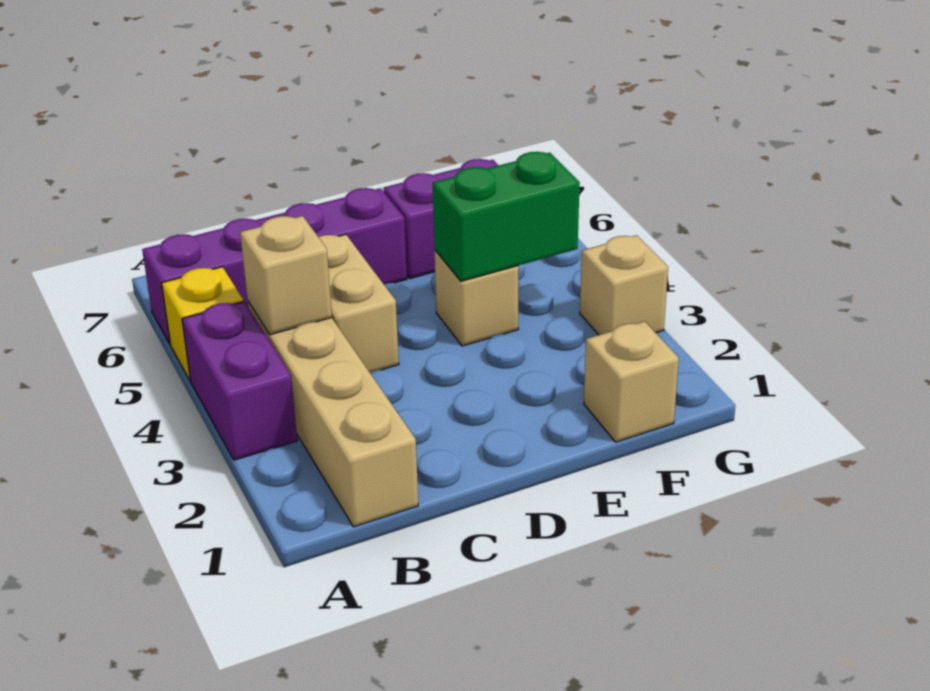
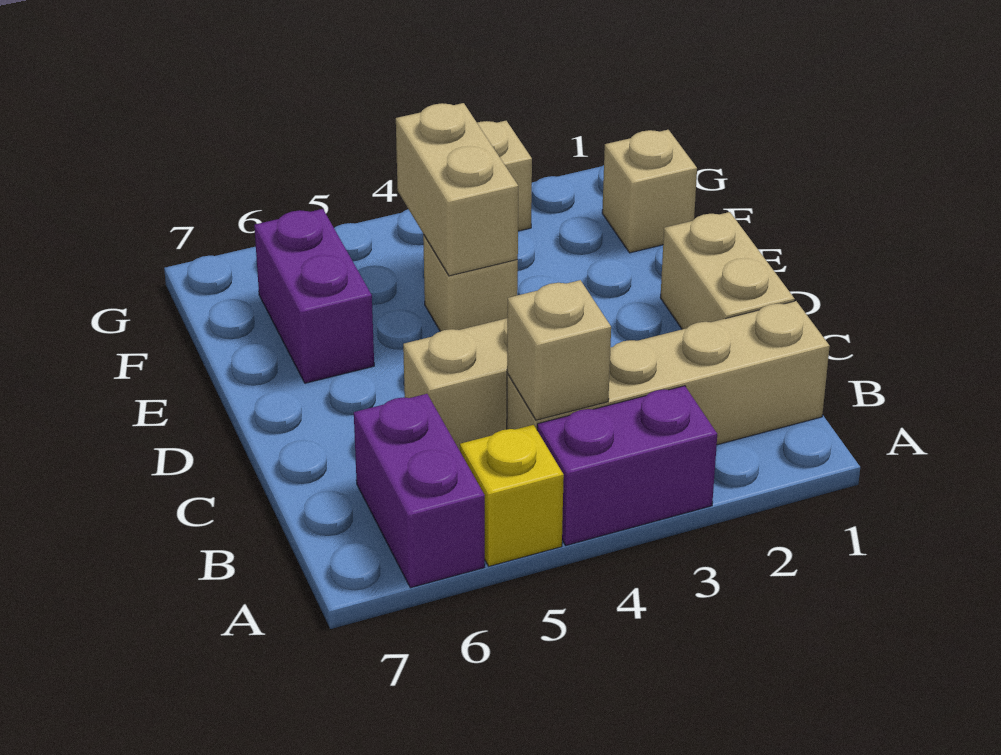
purple brick A6:D6 level 1 -> purple brick A6:B6 level 1
none -> tan brick C1:D1 level 1
green brick E4:F4 level 2 -> tan brick E4:F4 level 2

